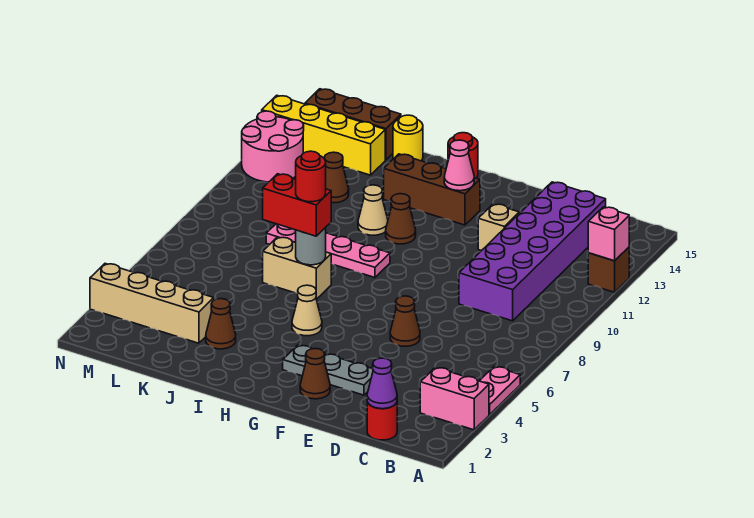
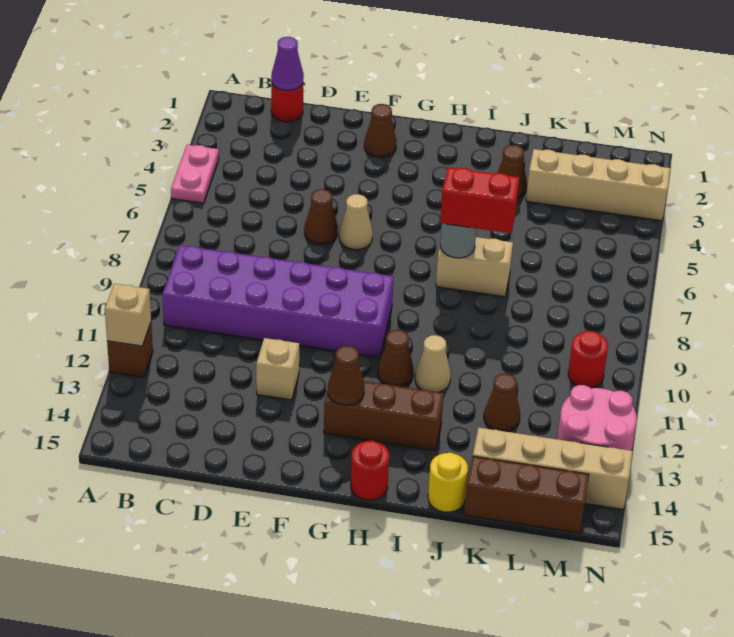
pink brick A3:B3 level 1 -> none
pink brick A12 level 2 -> tan brick A12 level 2
purple brick C9:D14 level 1 -> purple brick B9:G10 level 1
grey plate E3:G3 level 1 -> none
pink cone G13 level 2 -> brown cone G13 level 2
tan cone H5 level 1 -> tan cone F6 level 1
pink plate H9:K9 level 1 -> none
red round brick I7 level 4 -> red round brick M10 level 1
yellow brick K14:N14 level 1 -> tan brick K14:N14 level 1

